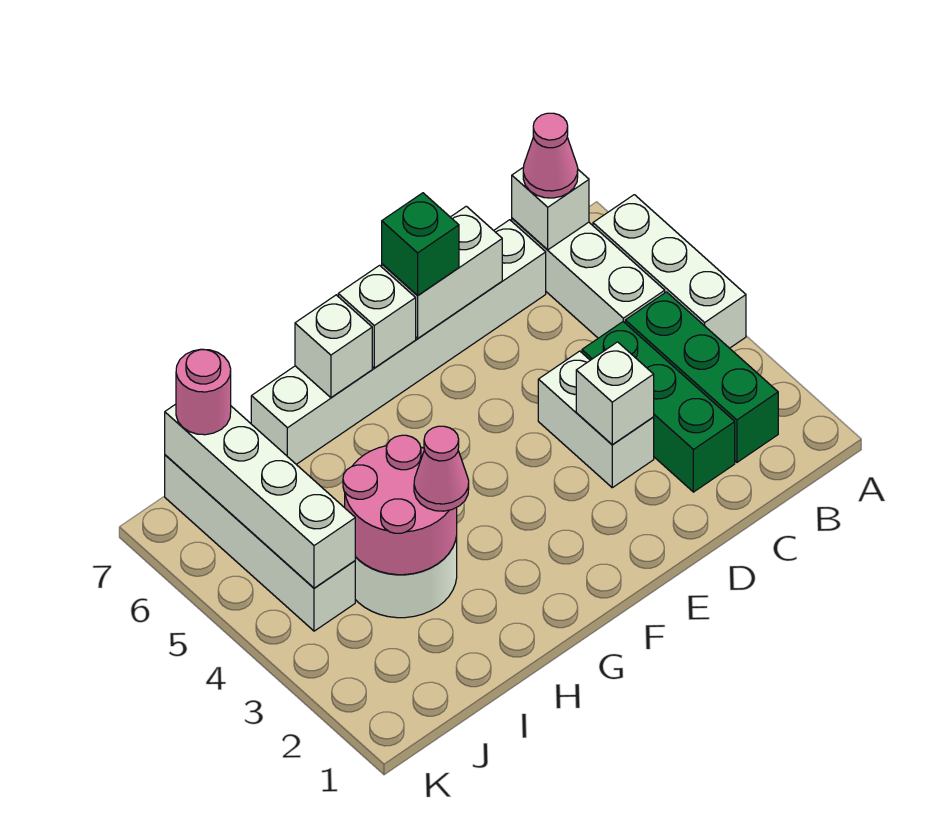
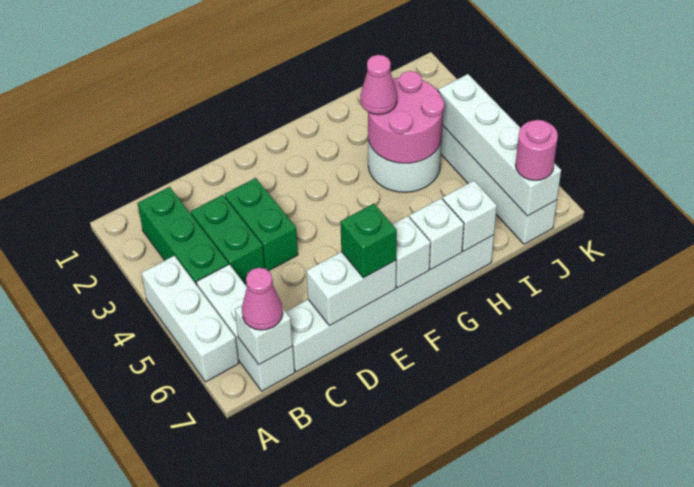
green brick C2:C4 level 1 -> green brick C3:C4 level 1
white brick D3:D4 level 1 -> green brick D3:D4 level 1
white brick D3 level 2 -> white brick H7 level 2

